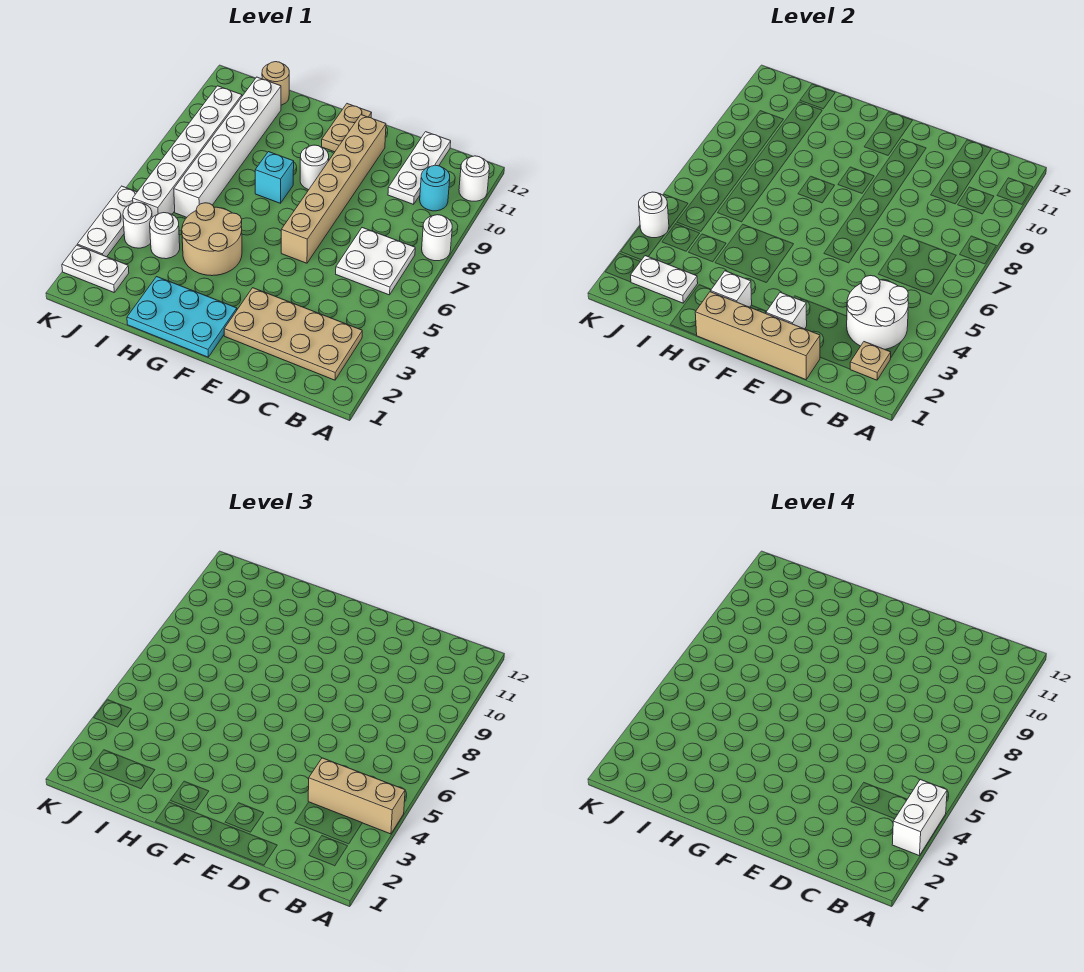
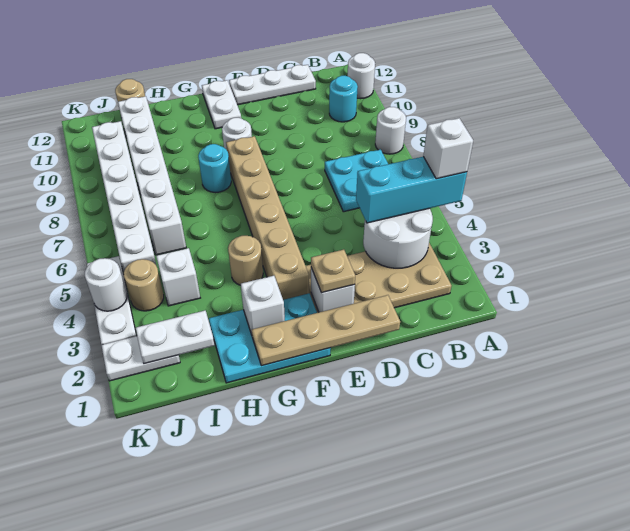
white brick A3:A4 level 4 -> white brick A4 level 4
tan brick A4:C4 level 3 -> cyan brick A4:C4 level 3
tan plate B2 level 2 -> tan plate E2 level 3
white plate B6:C7 level 1 -> cyan plate B6:C7 level 1
white plate C10:C12 level 1 -> white plate C12:E12 level 1
tan brick D1:G1 level 2 -> tan plate D1:G1 level 2
tan brick E6:E11 level 1 -> tan brick F3:F8 level 1
tan plate F11:F12 level 1 -> white plate F11:F12 level 1
tan round brick G4:H5 level 1 -> tan round brick G4 level 1
cyan brick G8 level 1 -> cyan round brick G8 level 1
white round brick I4 level 1 -> white brick I4 level 1
white round brick J4 level 1 -> tan round brick J4 level 1

